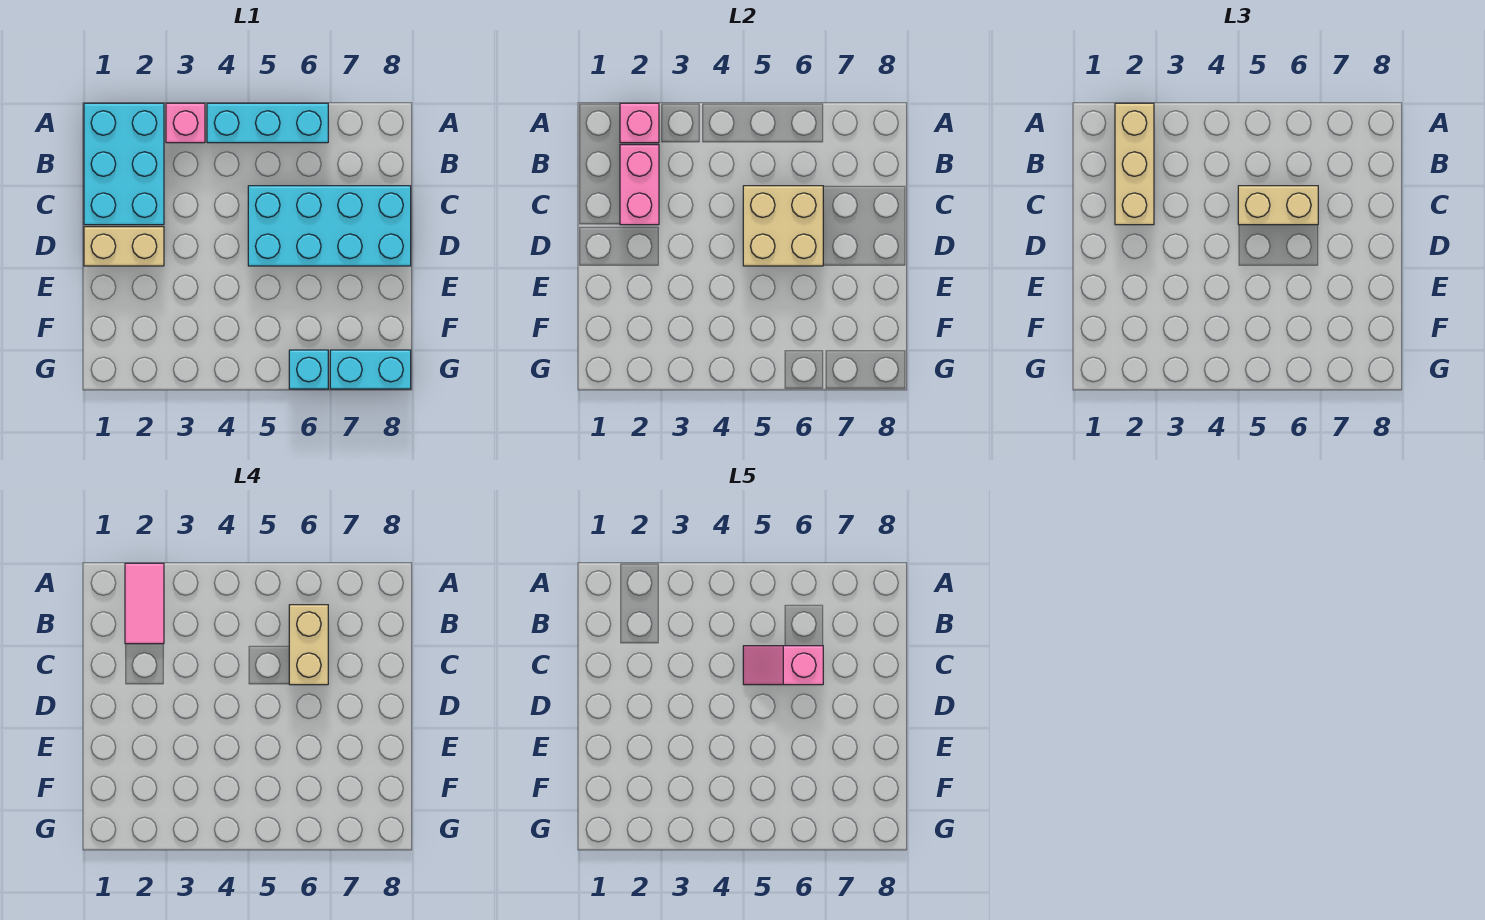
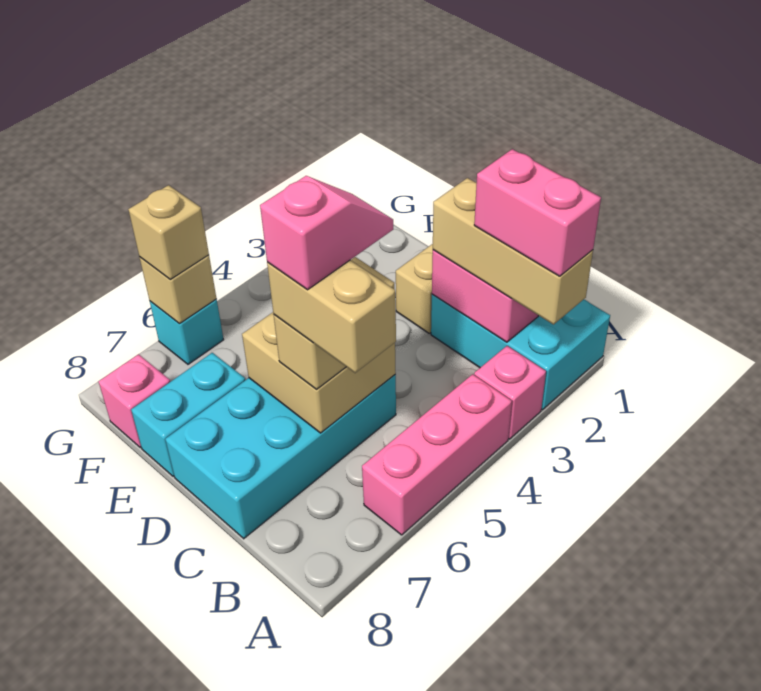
pink brick A2 level 2 -> pink brick F8 level 1
pink tile A2:B2 level 4 -> pink brick A2:B2 level 4
cyan brick A4:A6 level 1 -> pink brick A4:A6 level 1
none -> tan brick G6 level 2
none -> tan brick G6 level 3
cyan brick G7:G8 level 1 -> cyan brick E7:E8 level 1

